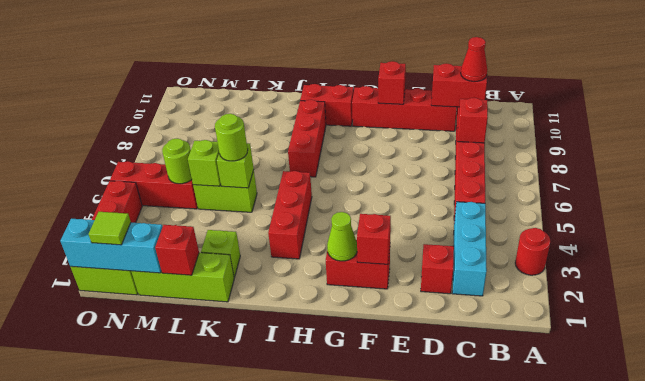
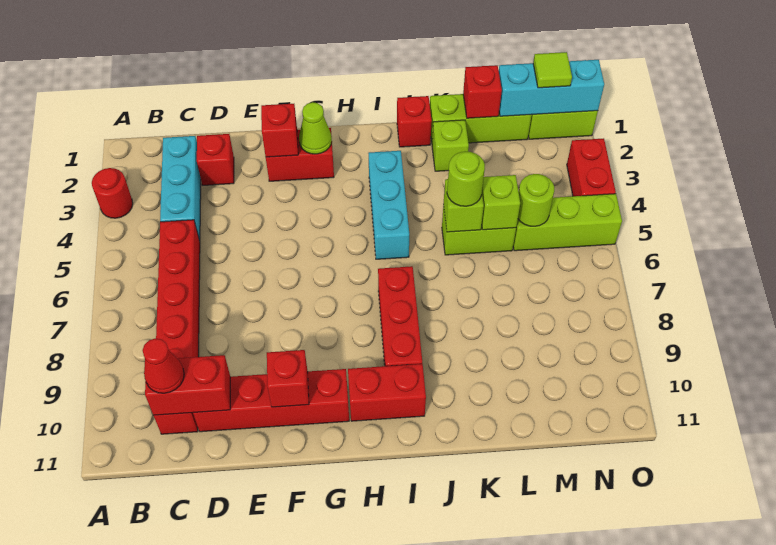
red brick C8 level 2 -> red brick J1 level 1
red brick I3:I5 level 1 -> cyan brick I3:I5 level 1
red brick M5:O5 level 1 -> lime brick M5:O5 level 1

